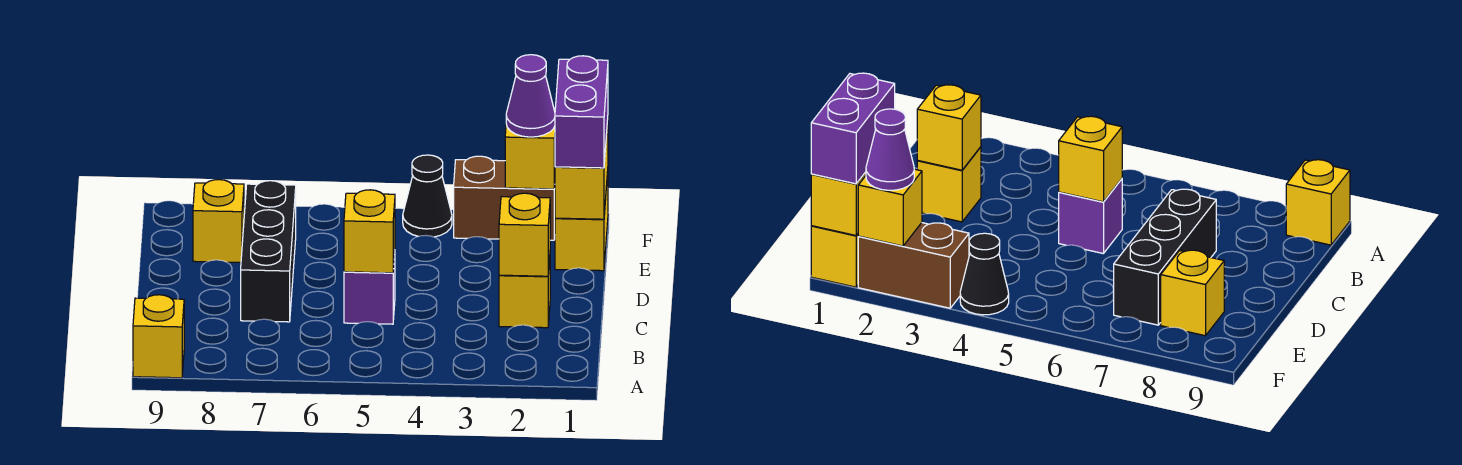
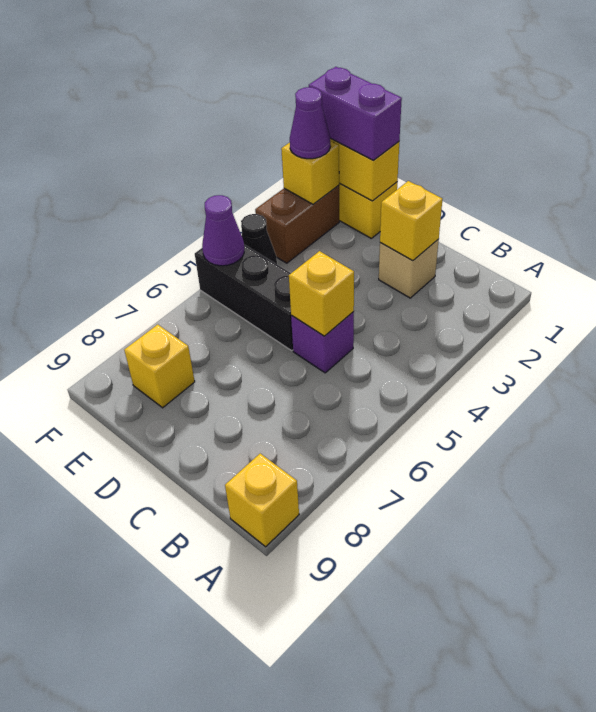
yellow brick C2 level 1 -> tan brick C2 level 1
black brick C7:E7 level 1 -> black brick D5:F5 level 1
none -> purple cone F5 level 2

